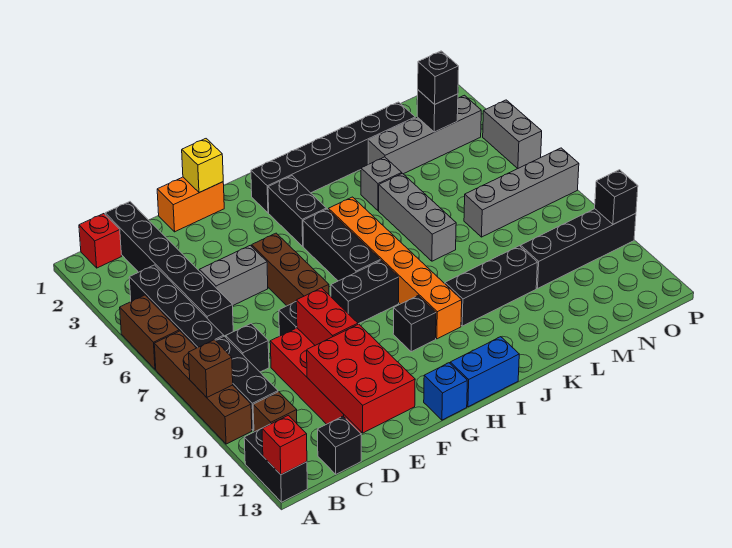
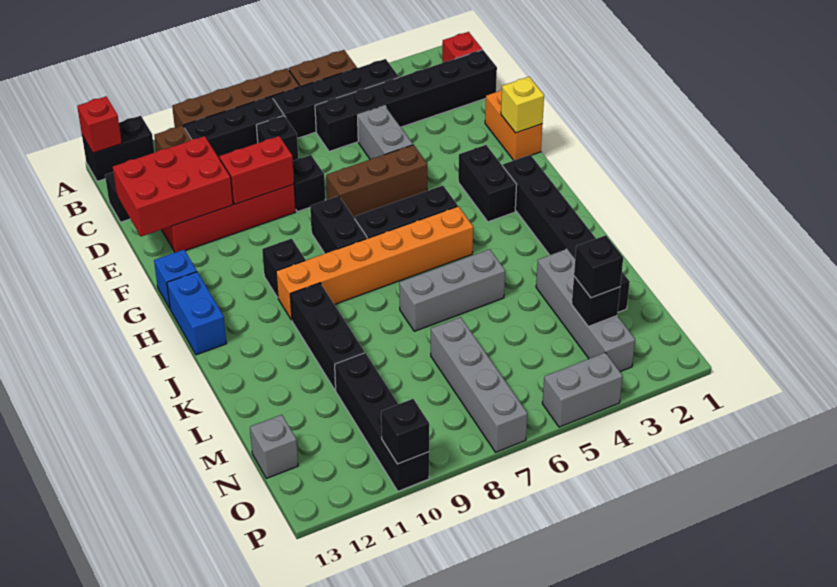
brown brick A9 level 2 -> none
black brick H3:H4 level 1 -> black brick G3:H3 level 1
grey brick K4 level 1 -> grey brick N13 level 1

